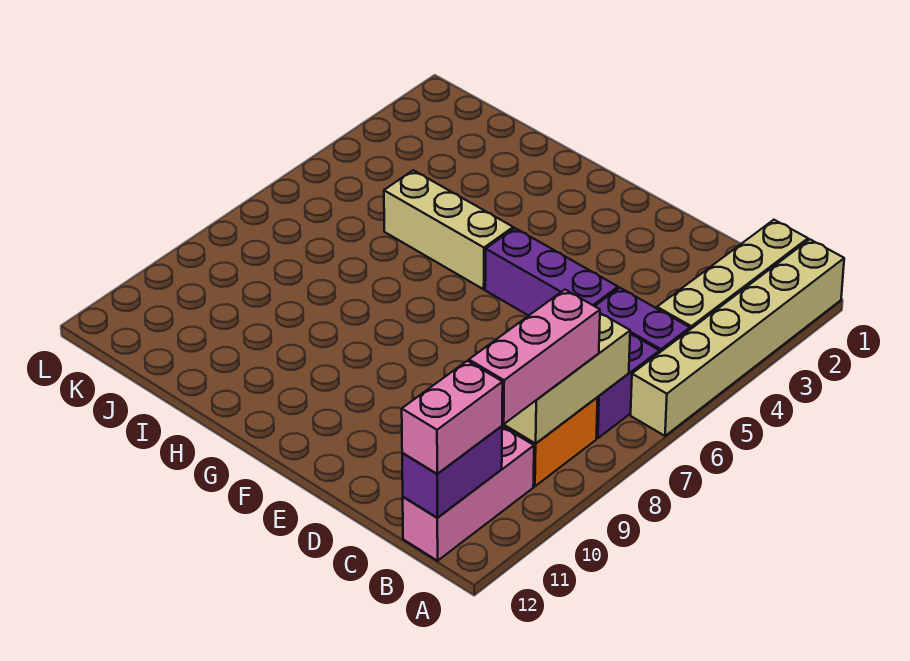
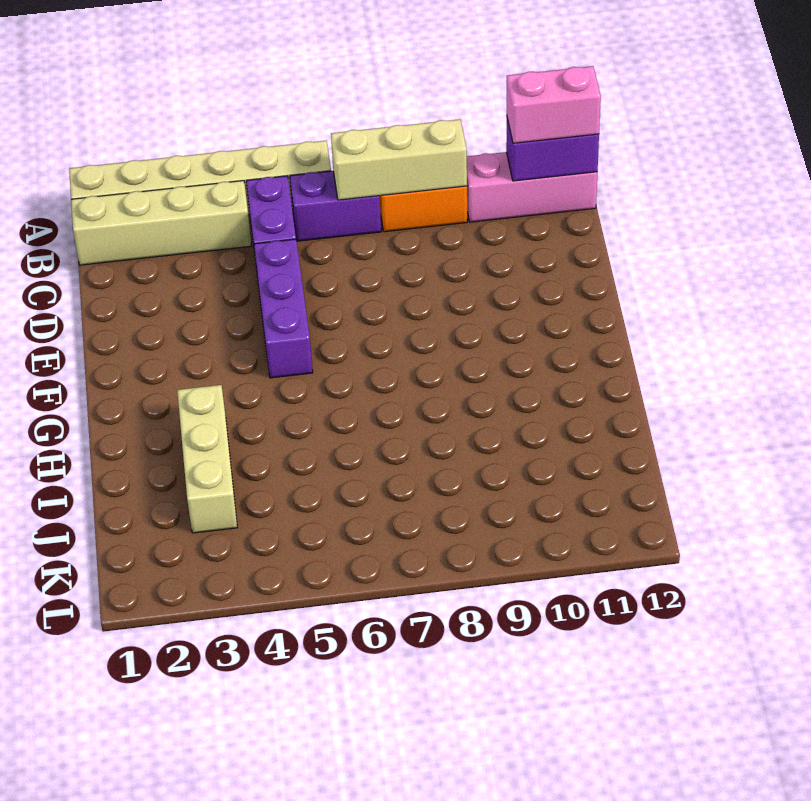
pink brick B8:B10 level 3 -> none
tan brick G5:I5 level 1 -> tan brick H3:J3 level 1

